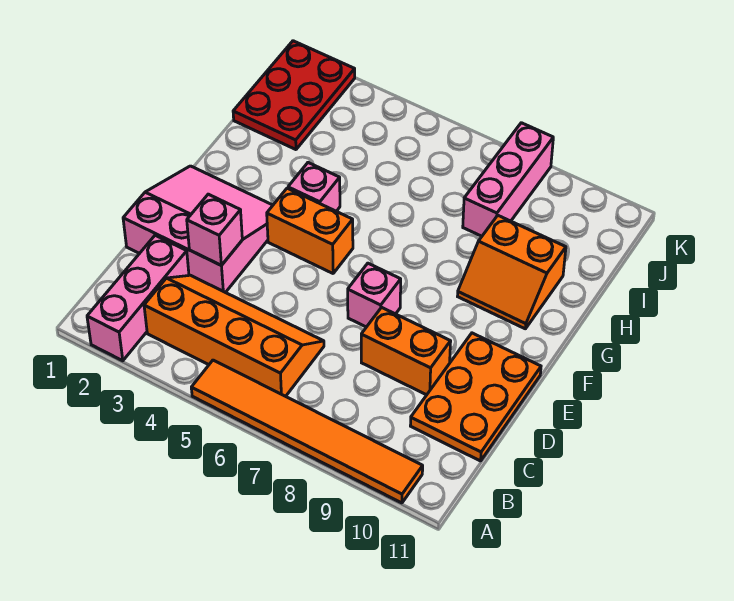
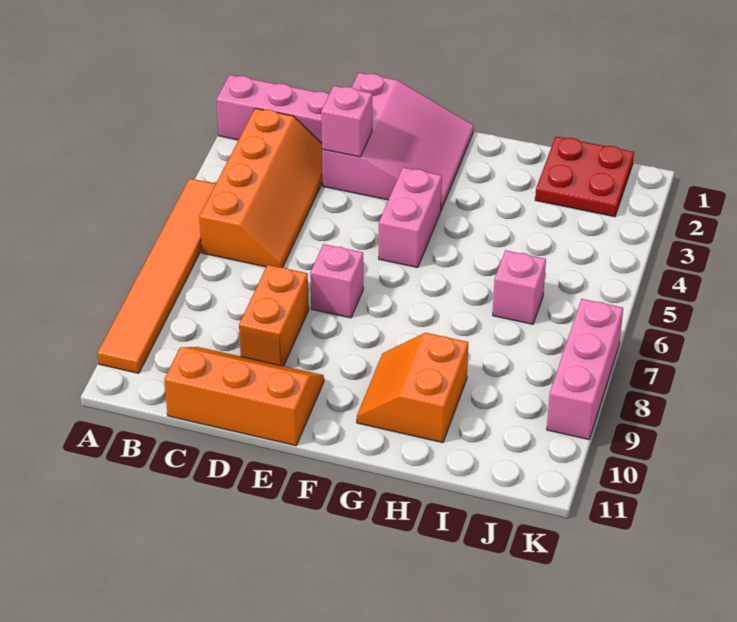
orange plate C10:E11 level 1 -> orange slope C10:E11 level 1 top 11
orange brick F4:F5 level 1 -> pink brick F4:F5 level 1
pink brick G4 level 1 -> pink brick I6 level 1
red plate I1:K2 level 1 -> red plate I1:J2 level 1
pink brick I8:K8 level 1 -> pink brick K7:K9 level 1

